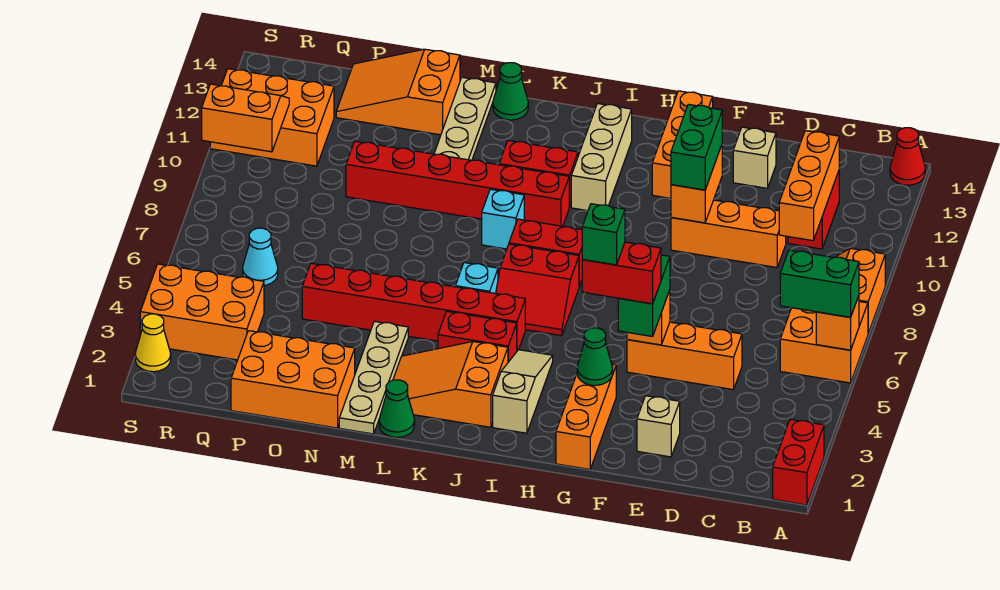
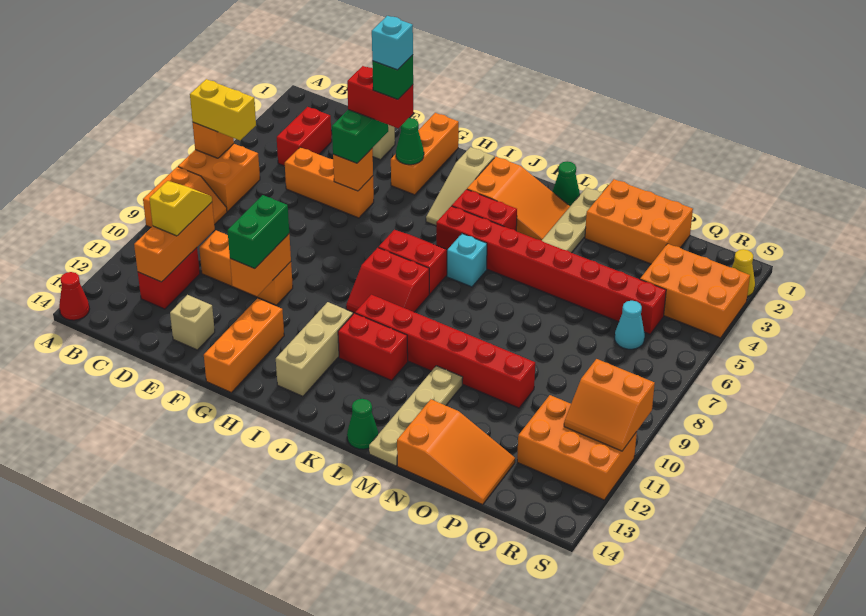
red brick A1:A2 level 1 -> red brick C3:C4 level 1
green brick A6:B6 level 3 -> yellow brick A6:B6 level 3
none -> yellow slope C10:C11 level 3 top 11
red brick J5:O5 level 1 -> red brick J5:Q5 level 1
cyan brick K9 level 1 -> cyan brick G4 level 6

